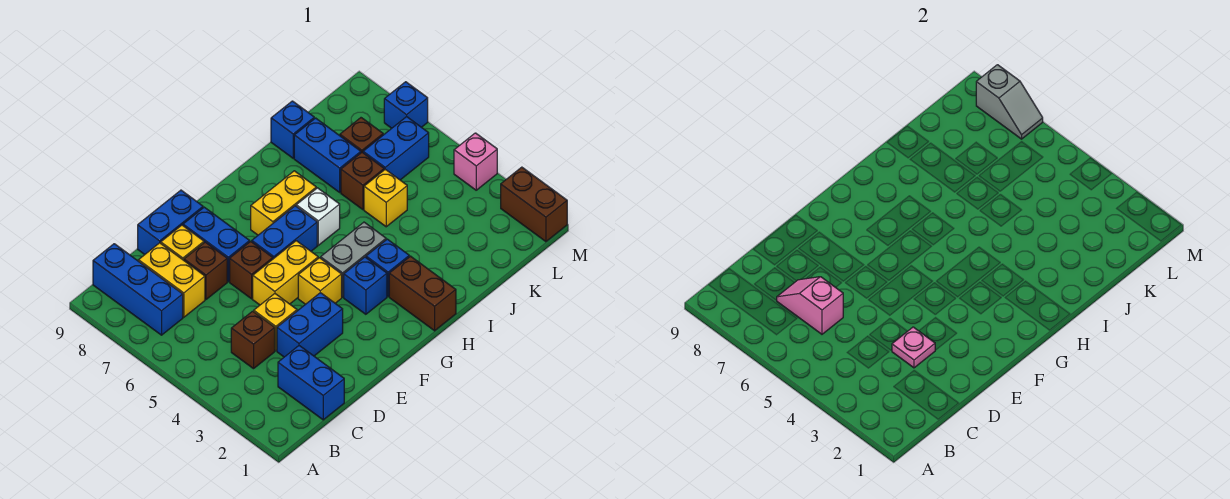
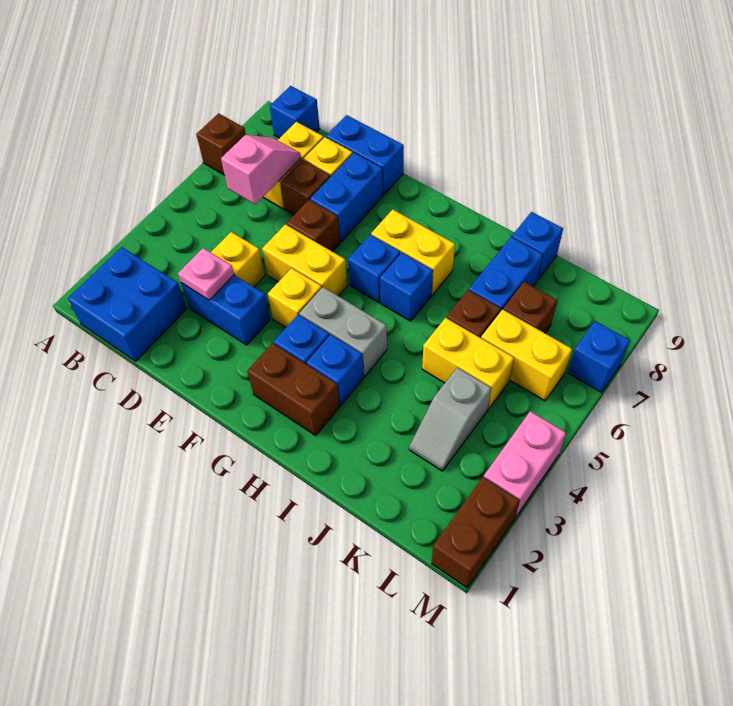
blue brick B7:B9 level 1 -> blue brick B9 level 1
blue brick C1:C2 level 1 -> blue brick B1:C2 level 1
brown brick C4 level 1 -> brown brick A7 level 1
blue brick F6:G6 level 1 -> blue brick G6 level 1
brown brick H1:H2 level 1 -> brown brick G2:H2 level 1
white brick H6 level 1 -> blue brick H6 level 1
yellow brick J5 level 1 -> yellow brick J5:K5 level 1
blue brick K6:L6 level 1 -> yellow brick K6:L6 level 1
pink brick M4 level 1 -> pink brick M3:M4 level 1
grey slope M7:M8 level 2 top 8 -> grey slope K3:K4 level 1 top 4

